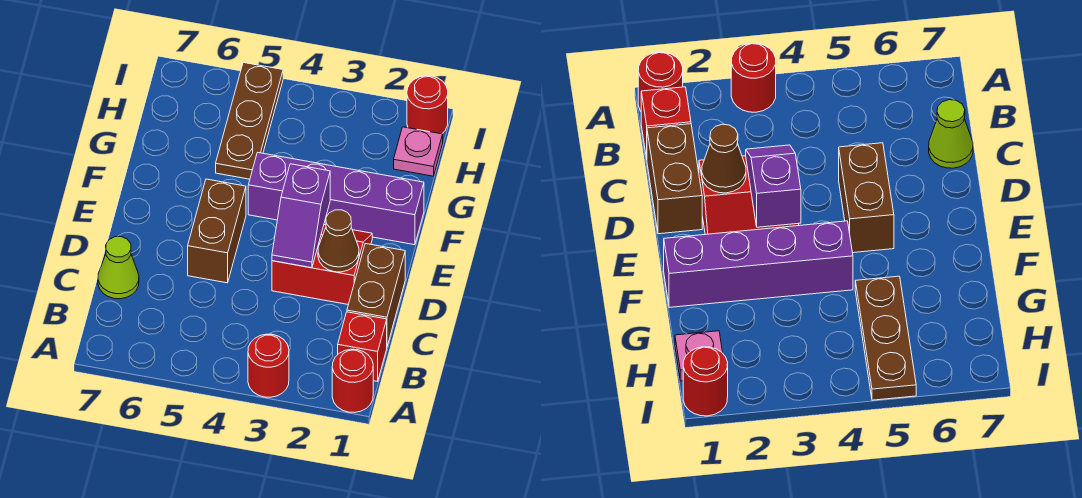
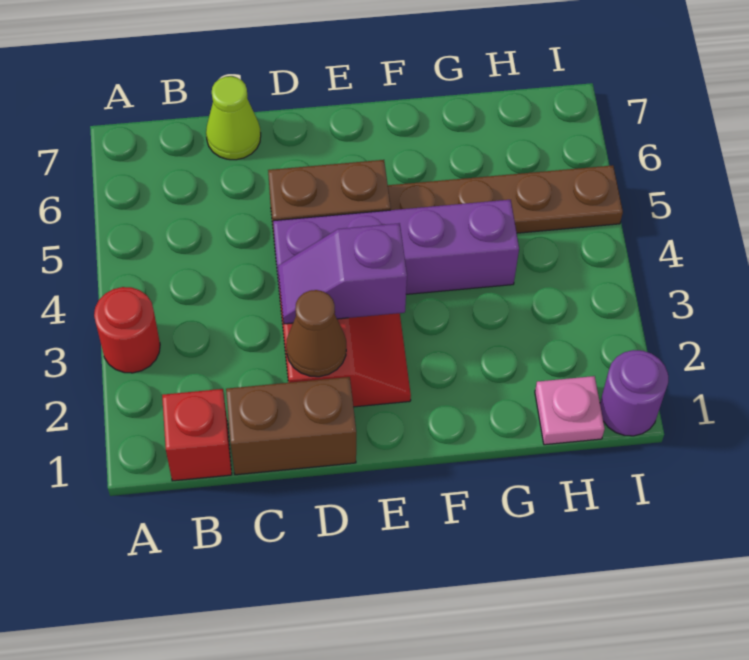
red round brick A1 level 1 -> none
purple brick F1:F4 level 1 -> purple brick D4:G4 level 1
brown plate G5:I5 level 1 -> brown plate F5:I5 level 1
red round brick I1 level 1 -> purple round brick I1 level 1

